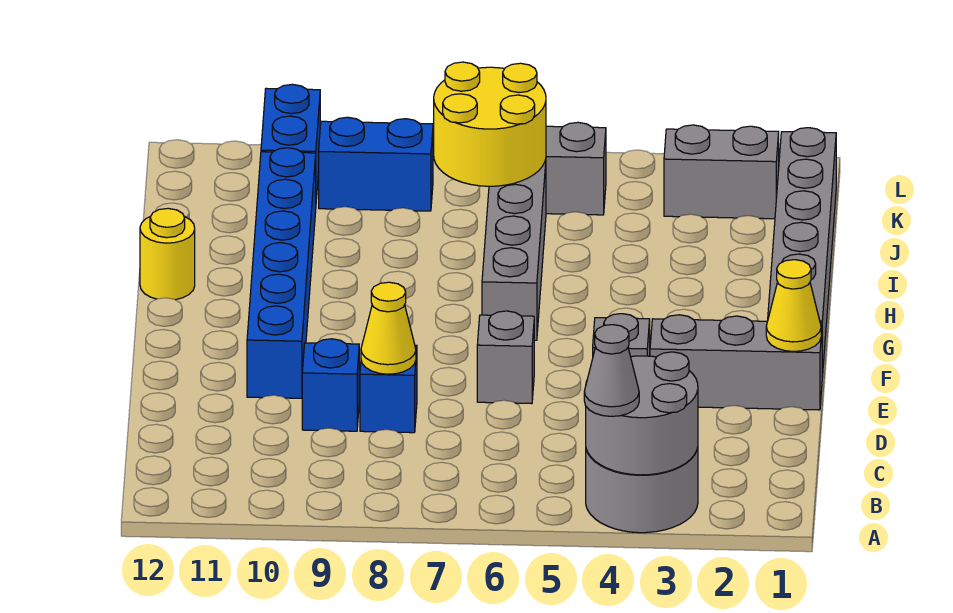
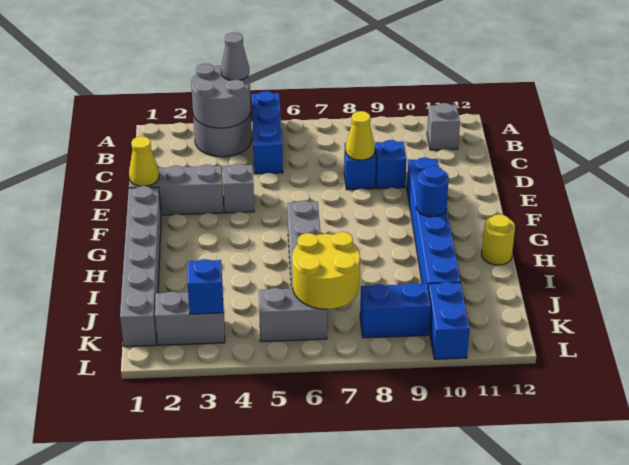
none -> blue brick A5:C5 level 1
grey brick E6 level 1 -> grey brick B11 level 1
none -> blue round brick G10 level 2
none -> blue brick K3 level 2

